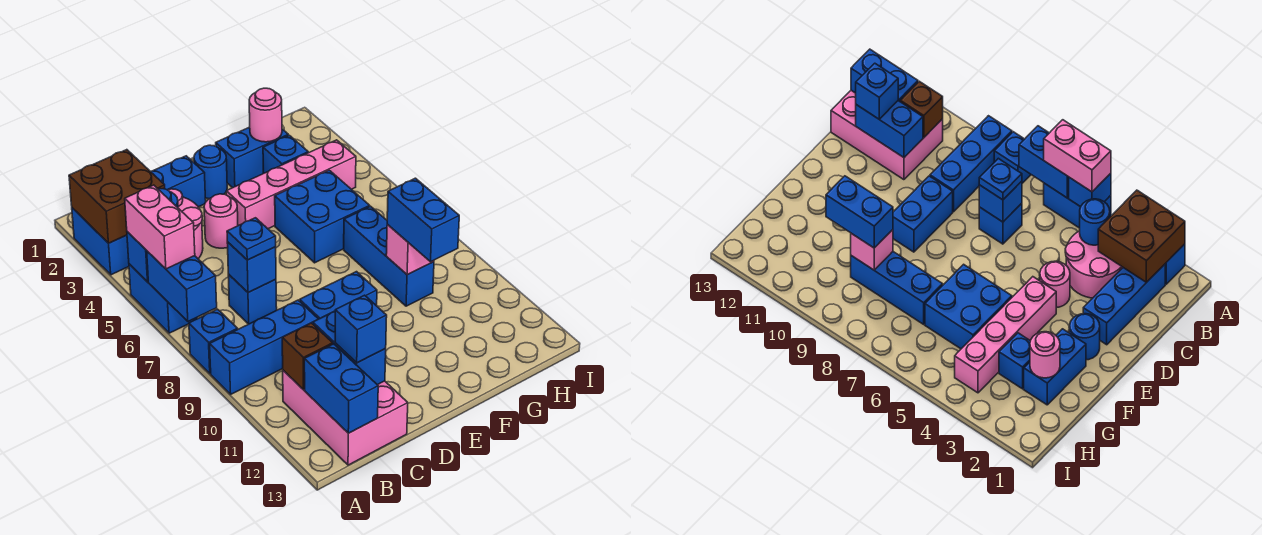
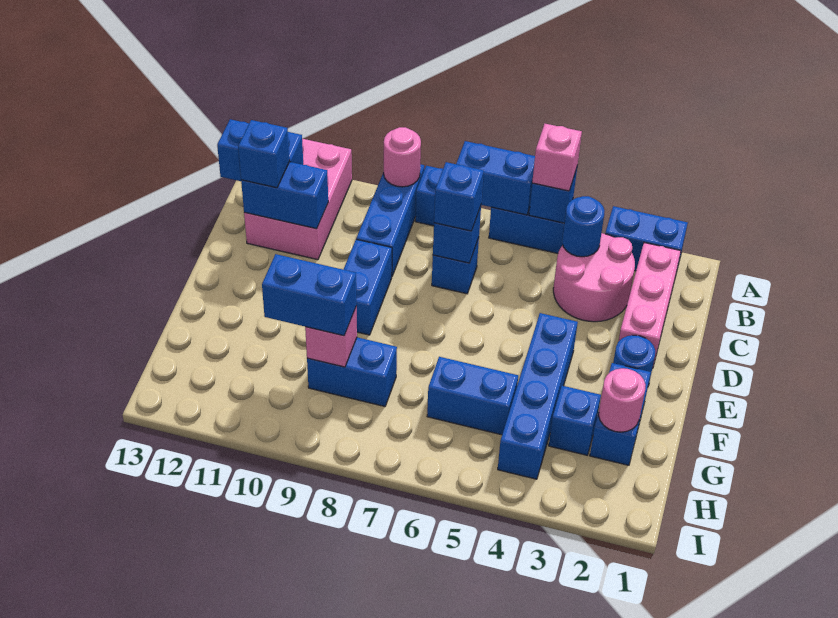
brown brick A2:B3 level 2 -> none
pink brick A5:A6 level 3 -> pink brick A5 level 3
blue brick B2:D2 level 1 -> pink brick B2:D2 level 1
pink brick B11:C13 level 1 -> pink brick A11:C12 level 1
brown brick B11 level 2 -> none
blue plate C7 level 3 -> blue brick C7 level 3
pink round brick D4 level 1 -> pink round brick A9 level 2
pink brick E4:H4 level 1 -> blue brick E4:H4 level 1
blue brick F5:G6 level 1 -> blue brick G5:G6 level 1
blue brick G7:G9 level 1 -> blue brick G8:G9 level 1

